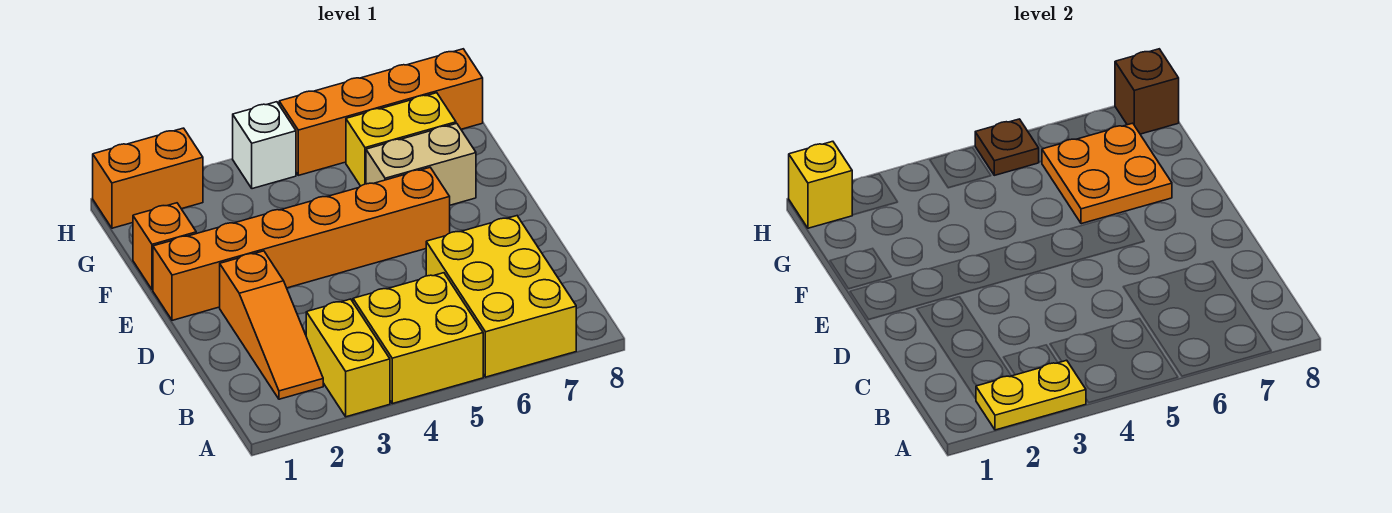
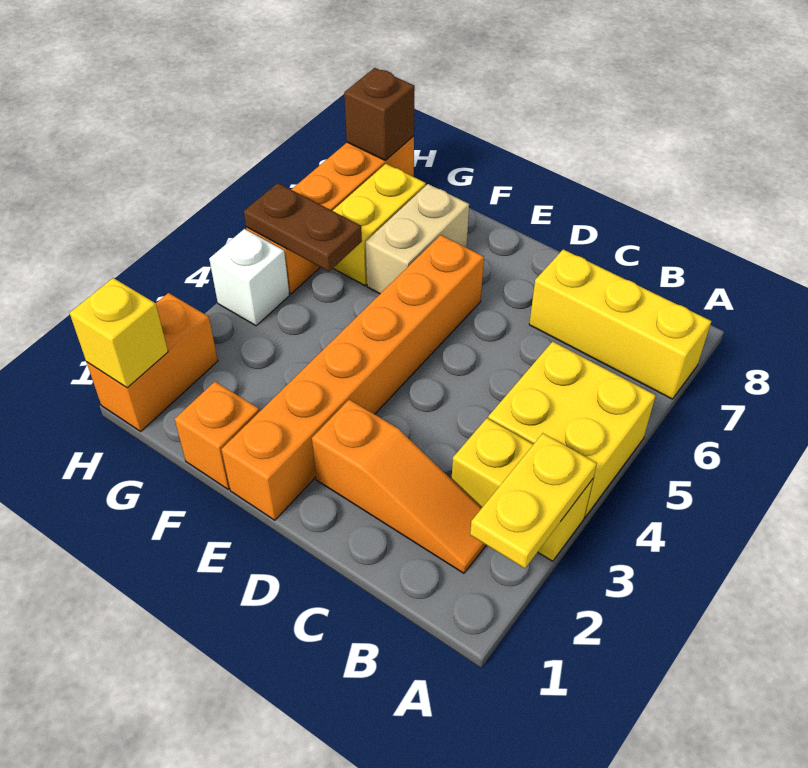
yellow brick A6:C7 level 1 -> yellow brick A7:C7 level 1
orange plate F6:G7 level 2 -> none
brown plate H5 level 2 -> brown plate G5:H5 level 2

